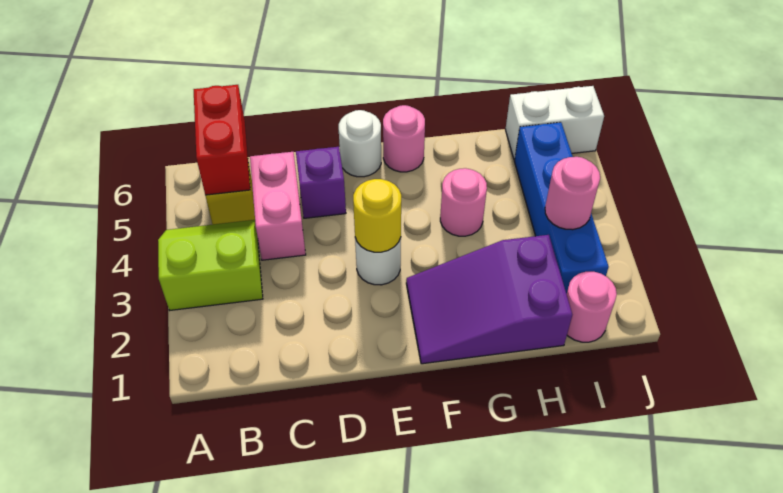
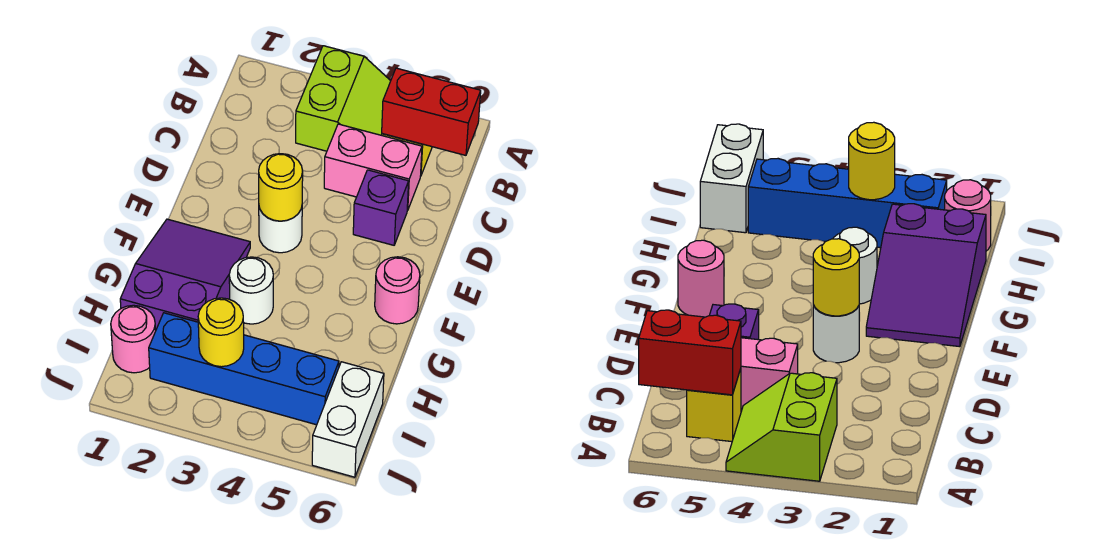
white round brick E6 level 1 -> white round brick G3 level 1
pink round brick G4 level 1 -> none
pink round brick I3 level 2 -> yellow round brick I3 level 2

